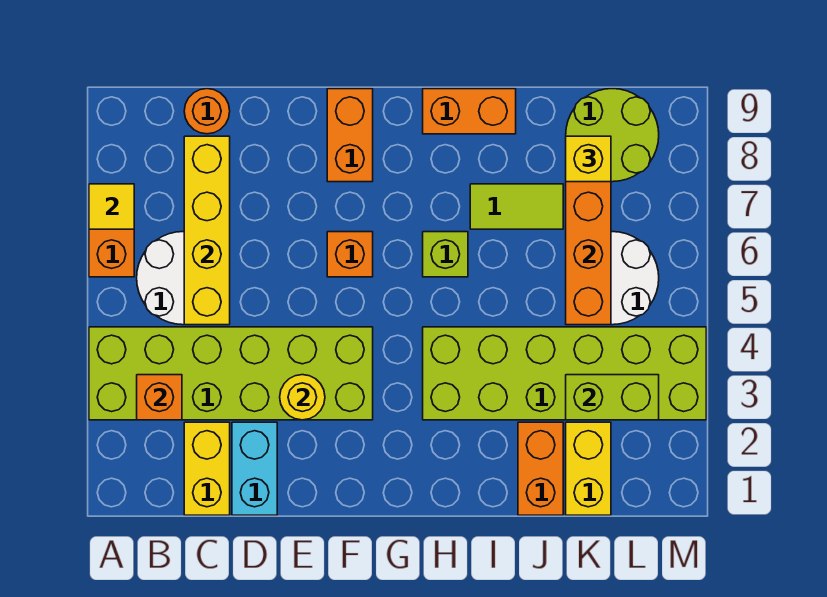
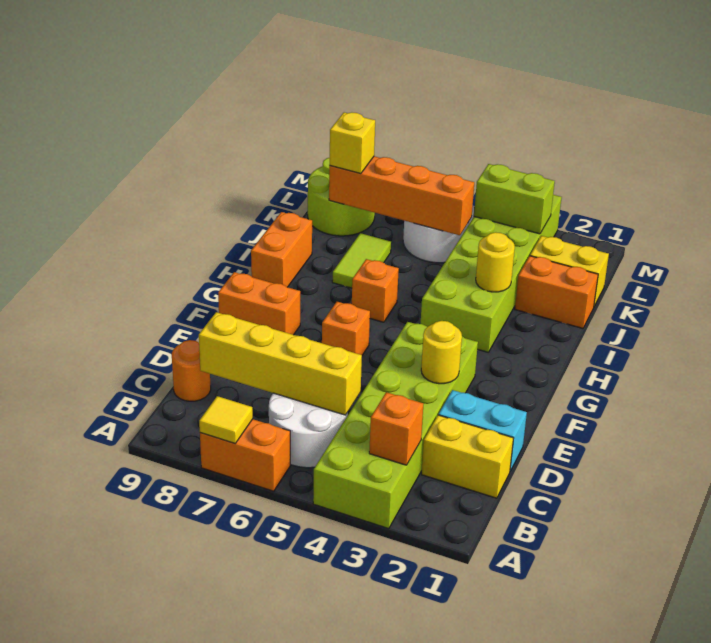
lime brick H6 level 1 -> orange brick H6 level 1
none -> yellow round brick I3 level 2
lime brick K3:L3 level 2 -> lime brick L3:L4 level 2

